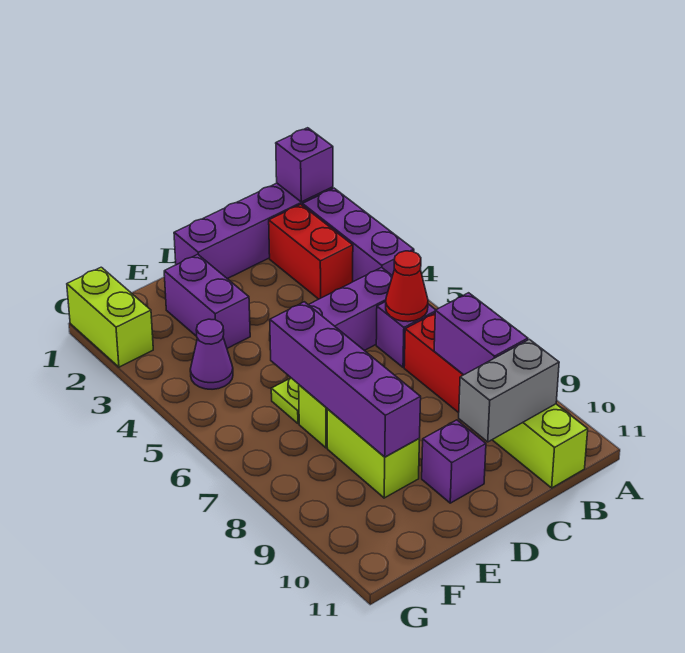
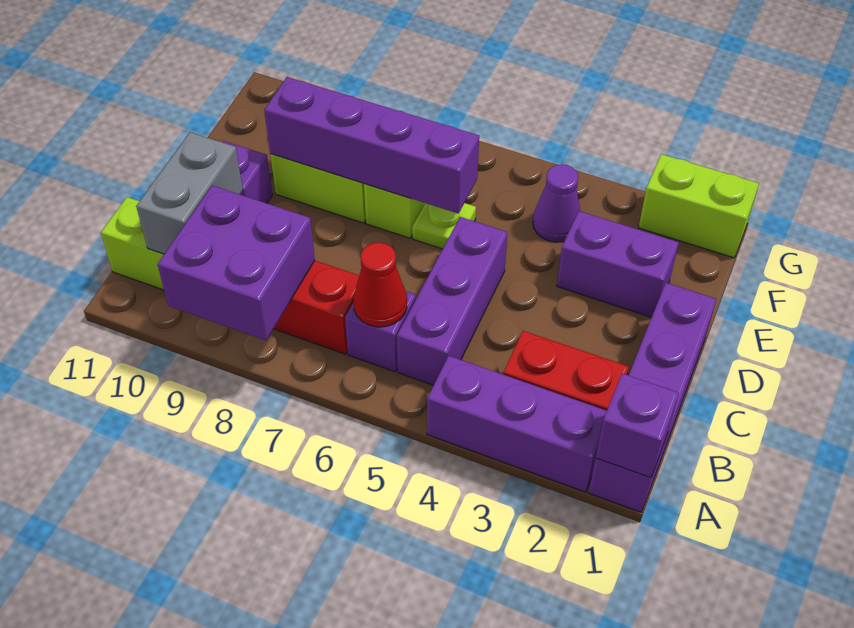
purple brick B8:B9 level 2 -> purple brick A8:B9 level 2

